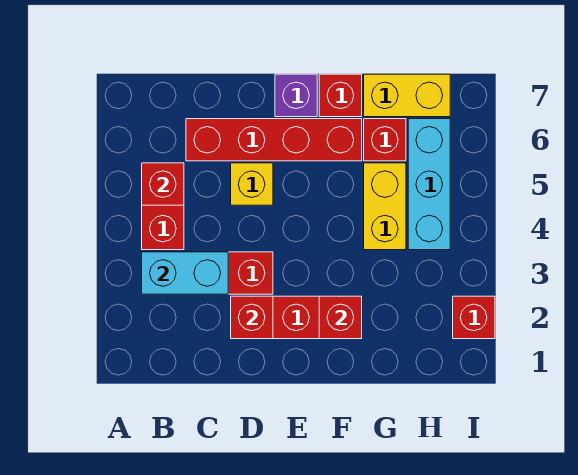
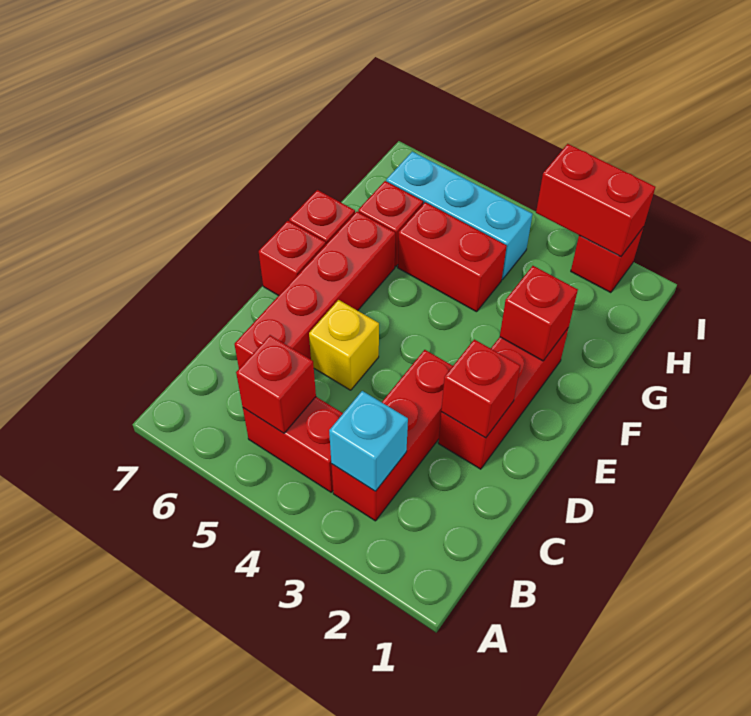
cyan brick B3:C3 level 2 -> cyan brick B3 level 2
purple brick E7 level 1 -> red brick E7 level 1
yellow brick G4:G5 level 1 -> red brick G4:G5 level 1
yellow brick G7:H7 level 1 -> none
none -> red brick I2:I3 level 2

